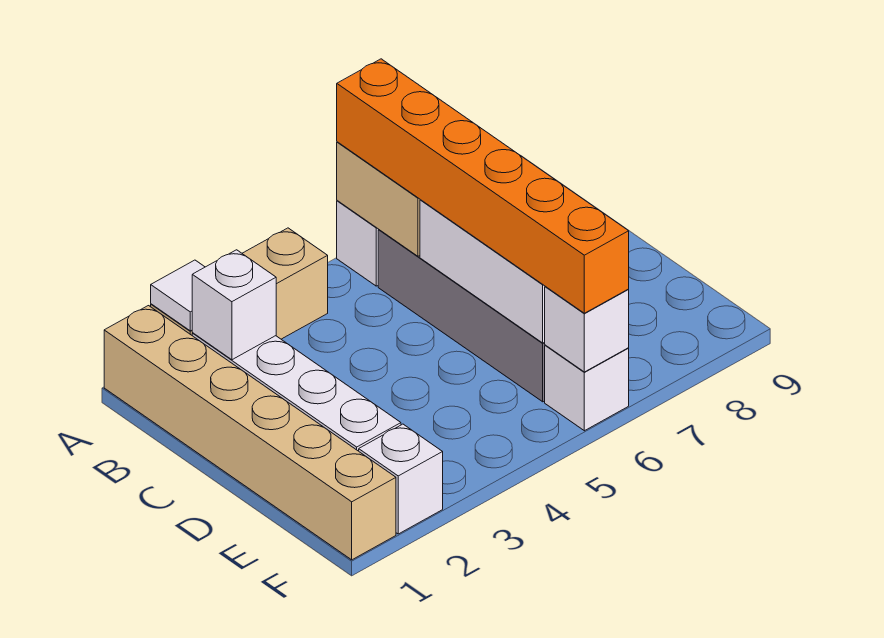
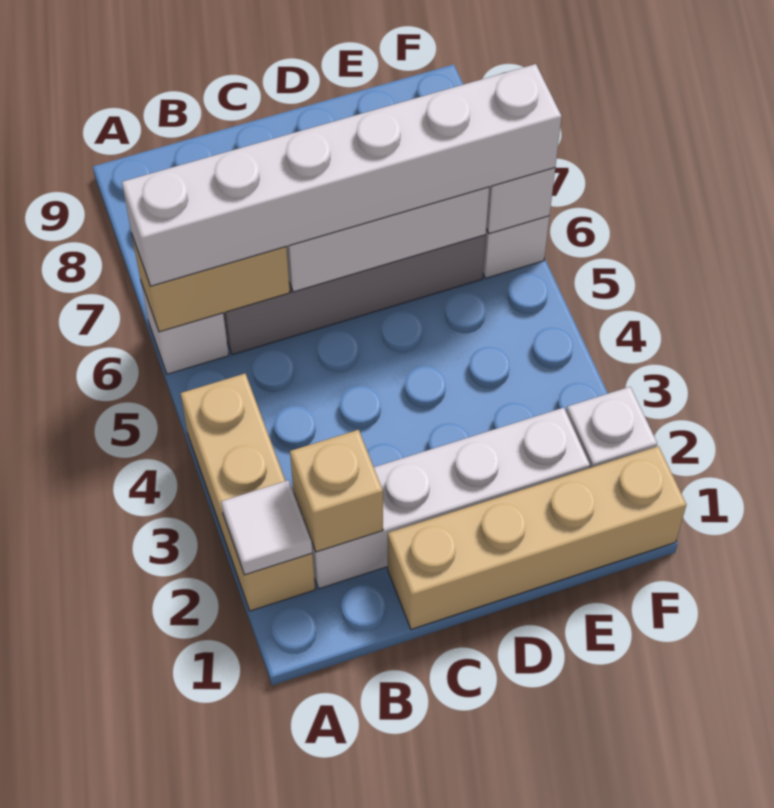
tan brick A1:F1 level 1 -> tan brick C1:F1 level 1
orange brick A6:F6 level 3 -> white brick A6:F6 level 3
white brick B2 level 2 -> tan brick B2 level 2

